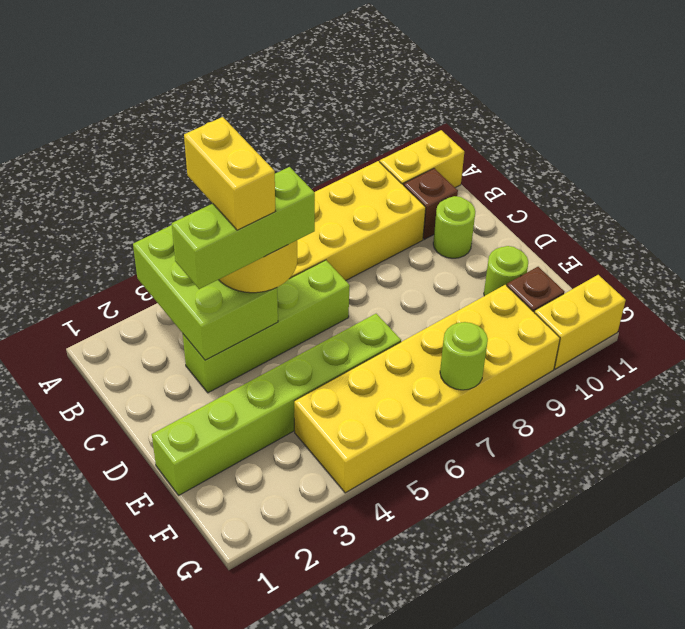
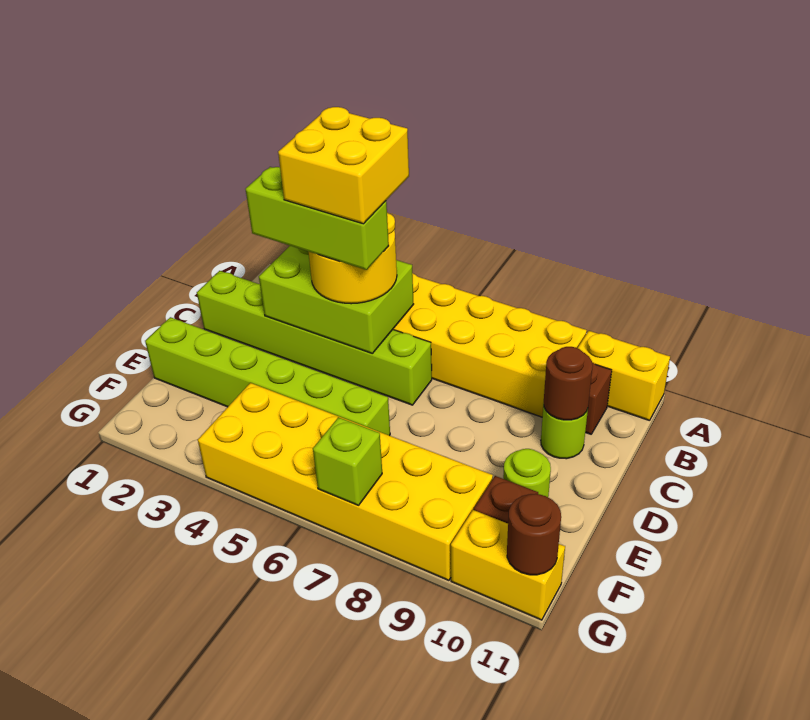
lime brick A3:C4 level 2 -> lime brick B3:C5 level 2
yellow brick B4:C4 level 5 -> yellow brick B4:C5 level 5
lime brick C3:C6 level 1 -> lime brick C1:C6 level 1
none -> brown round brick C10 level 2
lime round brick G7 level 2 -> lime brick G7 level 2
none -> brown round brick G11 level 2

